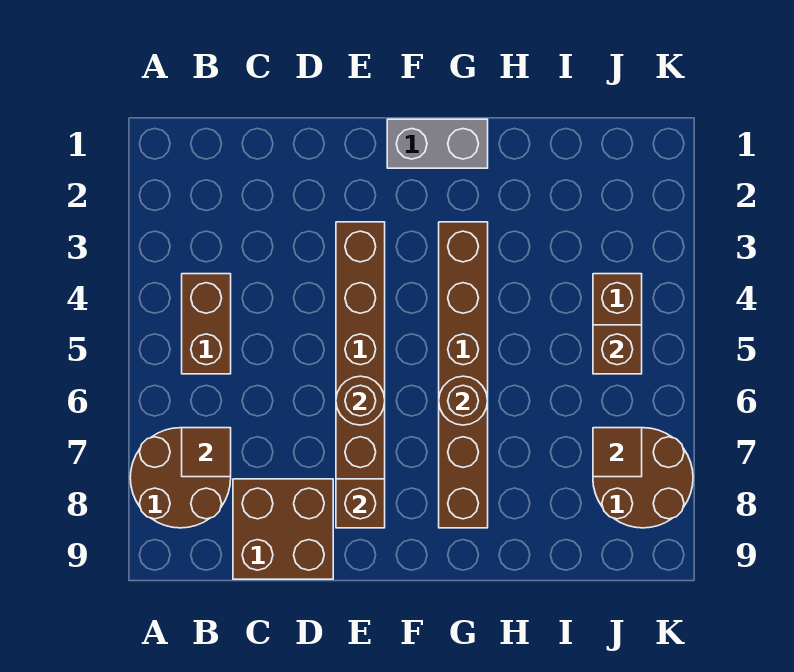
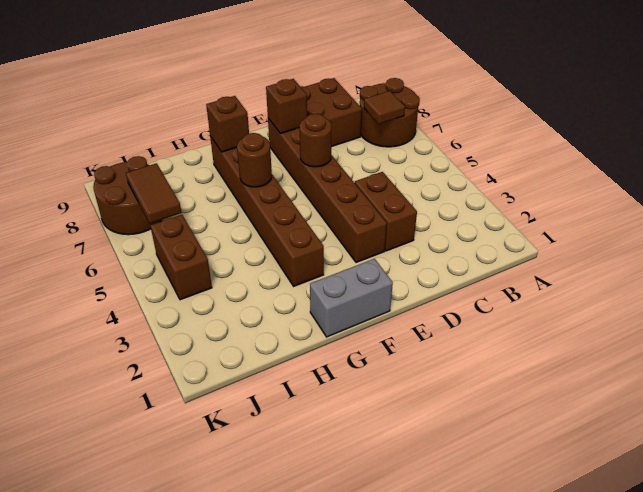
brown brick B4:B5 level 1 -> brown brick D3:D4 level 1
brown brick J5 level 2 -> brown brick G8 level 2
brown tile J7 level 2 -> brown tile J6:J7 level 2

